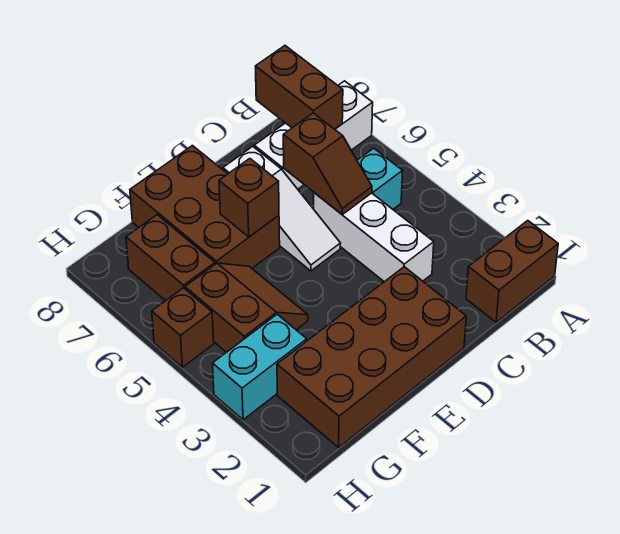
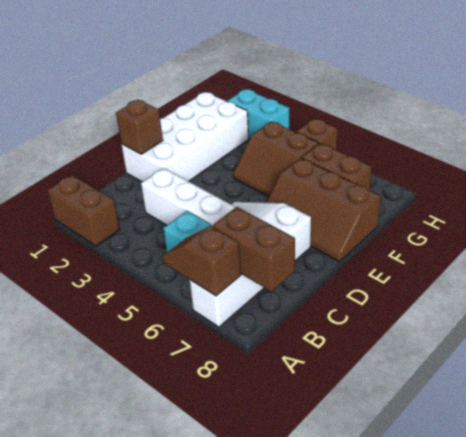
brown brick A1:B1 level 1 -> brown brick A1:A2 level 1
brown slope C5:C6 level 2 top 6 -> brown slope A6:A7 level 2 top 7
brown brick D1:G2 level 1 -> white brick D1:G2 level 1
brown brick E6:F8 level 1 -> brown slope E6:F8 level 1 top F
brown brick E6 level 2 -> brown brick D1 level 2
cyan brick G3:H3 level 1 -> cyan brick H2:H3 level 1

